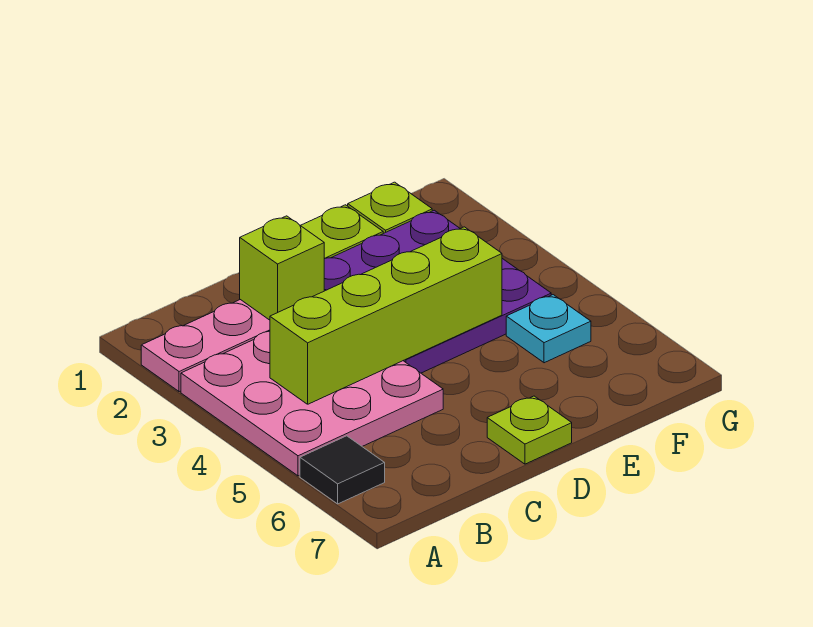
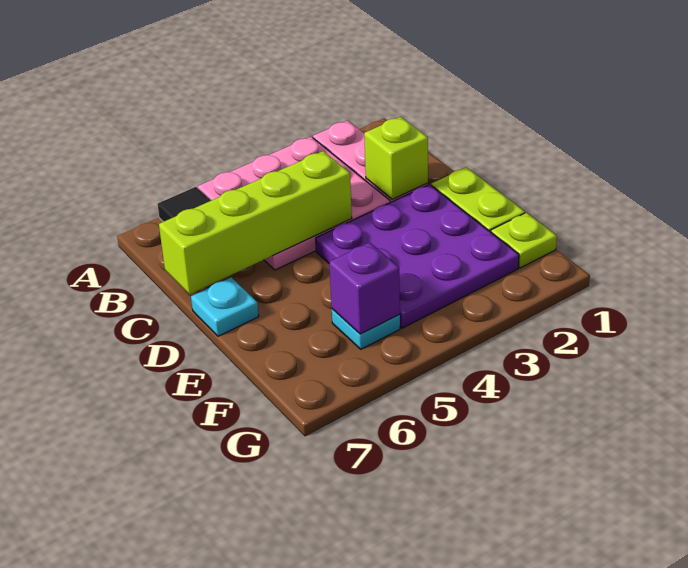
lime brick B4:E4 level 2 -> lime brick C4:C7 level 2
lime plate D7 level 1 -> cyan plate D7 level 1
none -> purple brick F5 level 2

